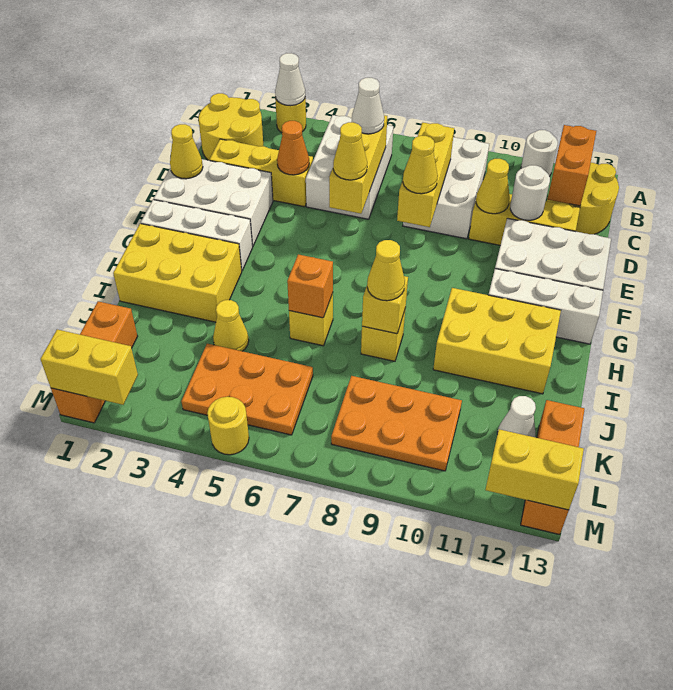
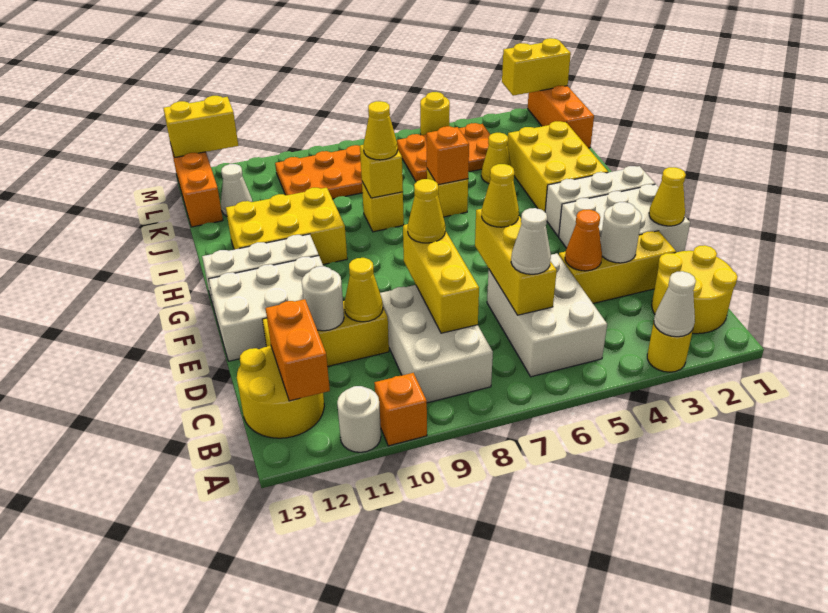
none -> orange brick A10 level 1
none -> white round brick D3 level 2
yellow brick H1:I3 level 1 -> yellow brick H2:J3 level 1

